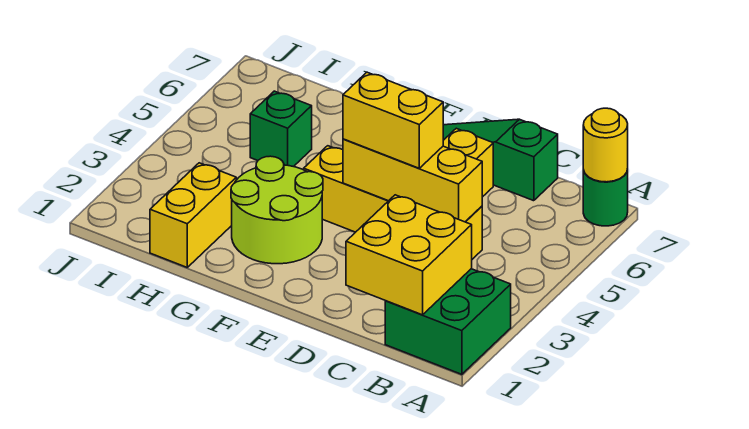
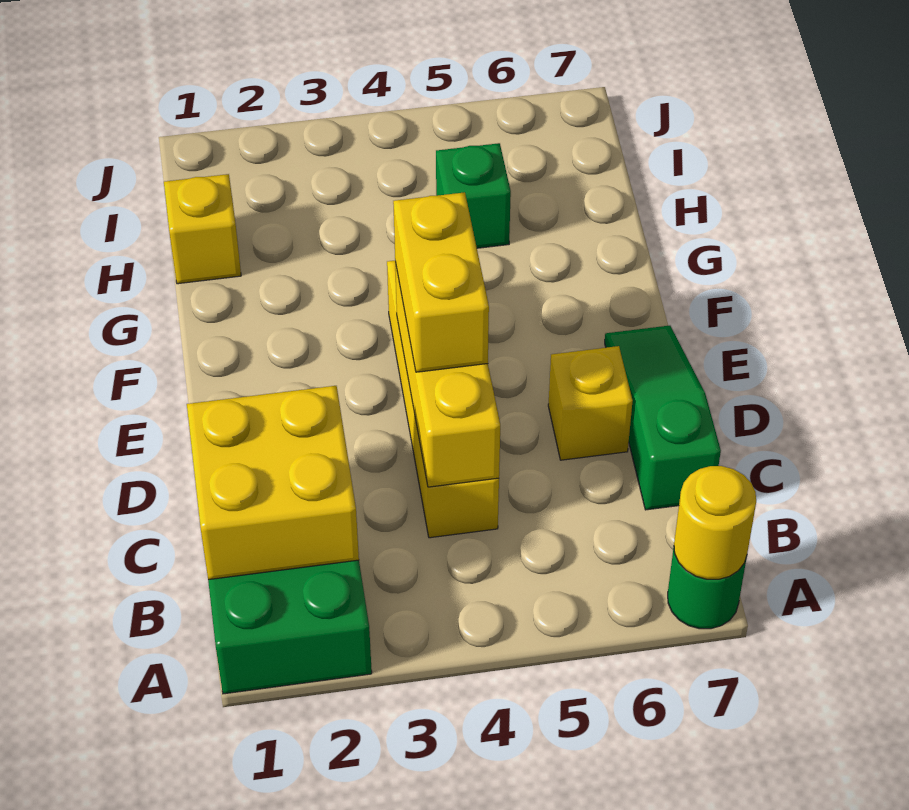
lime round brick F2:G3 level 1 -> none
yellow brick H1:H2 level 1 -> yellow brick H1 level 1

